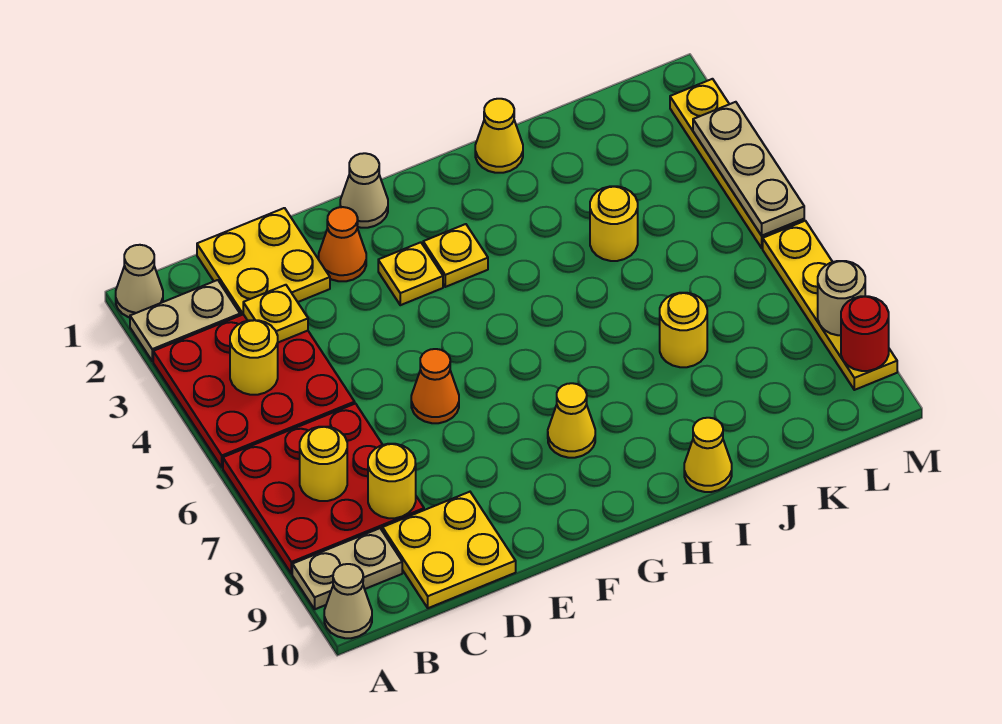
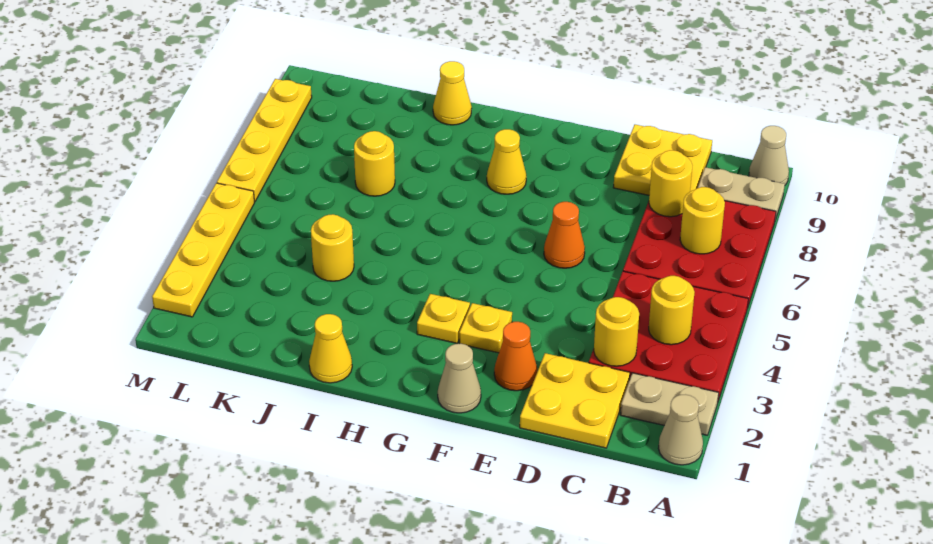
yellow plate C3 level 2 -> yellow round brick C3 level 2
tan plate M3:M5 level 2 -> none
tan round brick M8 level 2 -> none
red round brick M9 level 2 -> none

